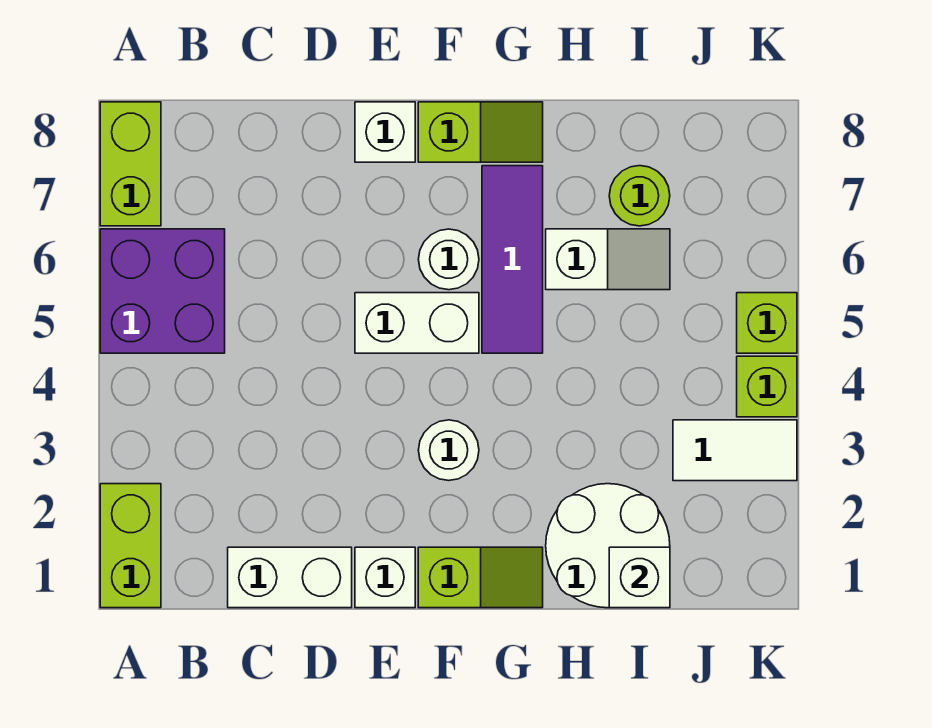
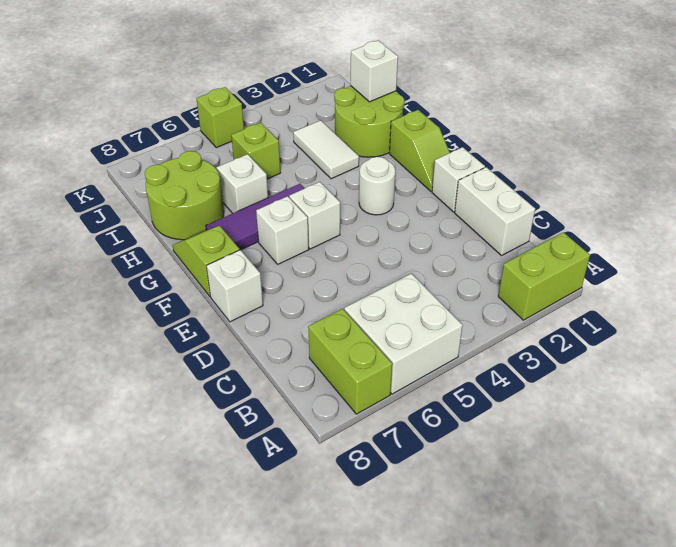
purple brick A5:B6 level 1 -> white brick A5:B6 level 1
lime brick A7:A8 level 1 -> lime brick A7:B7 level 1
white brick E5:F5 level 1 -> white brick F5 level 1
lime slope F1:G1 level 1 top F -> lime slope F1:G1 level 1 top G
white round brick F6 level 1 -> white brick F6 level 1
white round brick H1:I2 level 1 -> lime round brick H1:I2 level 1
lime round brick I7 level 1 -> lime round brick H7:I8 level 1
white tile J3:K3 level 1 -> white tile H3:I3 level 1
lime brick K4 level 1 -> lime brick I5 level 1

